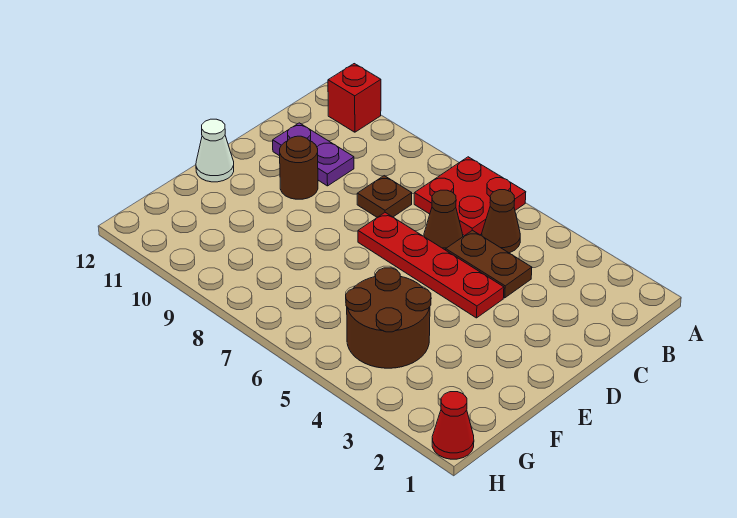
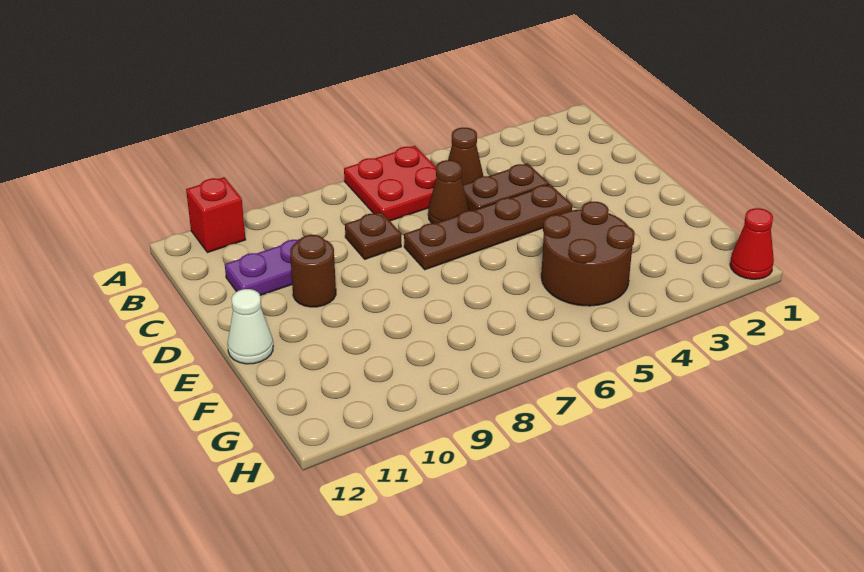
red plate D4:D7 level 1 -> brown plate D4:D7 level 1

